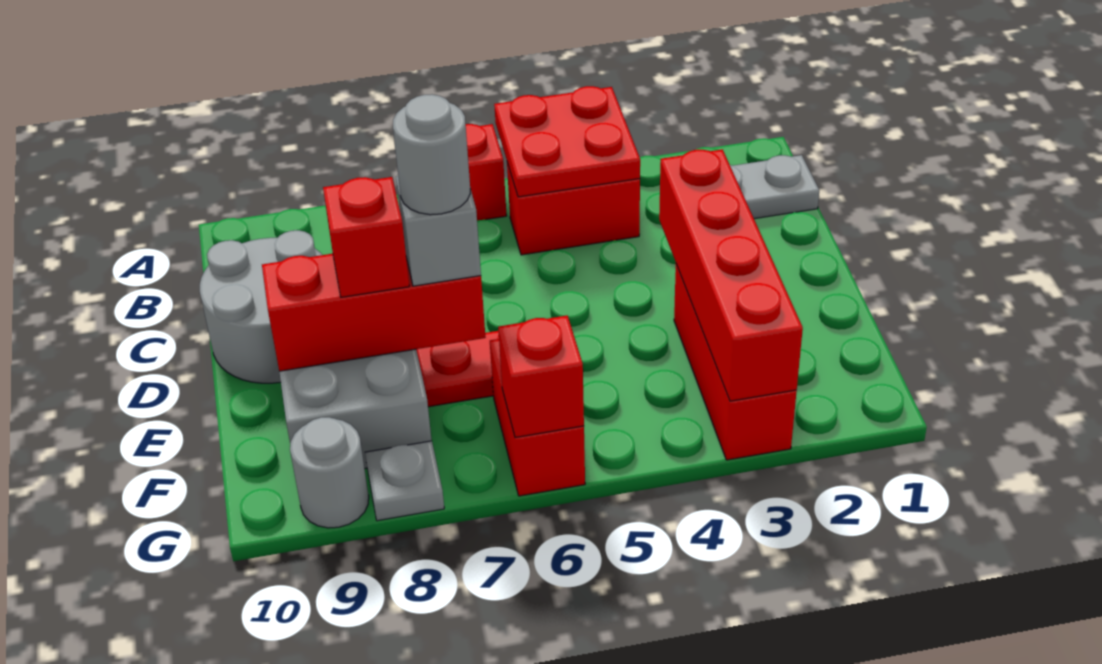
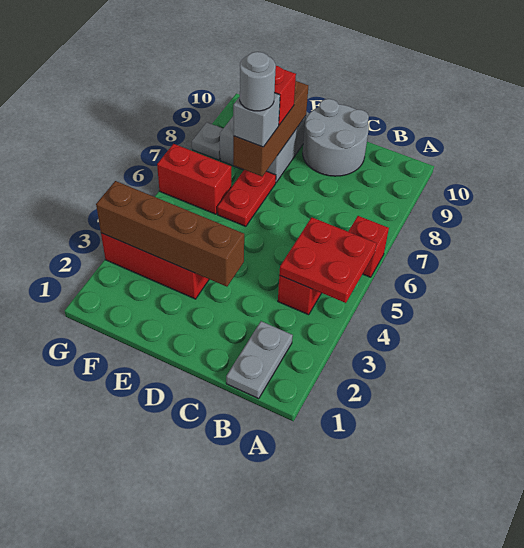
red brick D3:G3 level 2 -> brown brick D3:G3 level 2
red brick E7:E9 level 2 -> brown brick E7:E9 level 2
red brick G6 level 2 -> none
grey round brick G9 level 1 -> none

